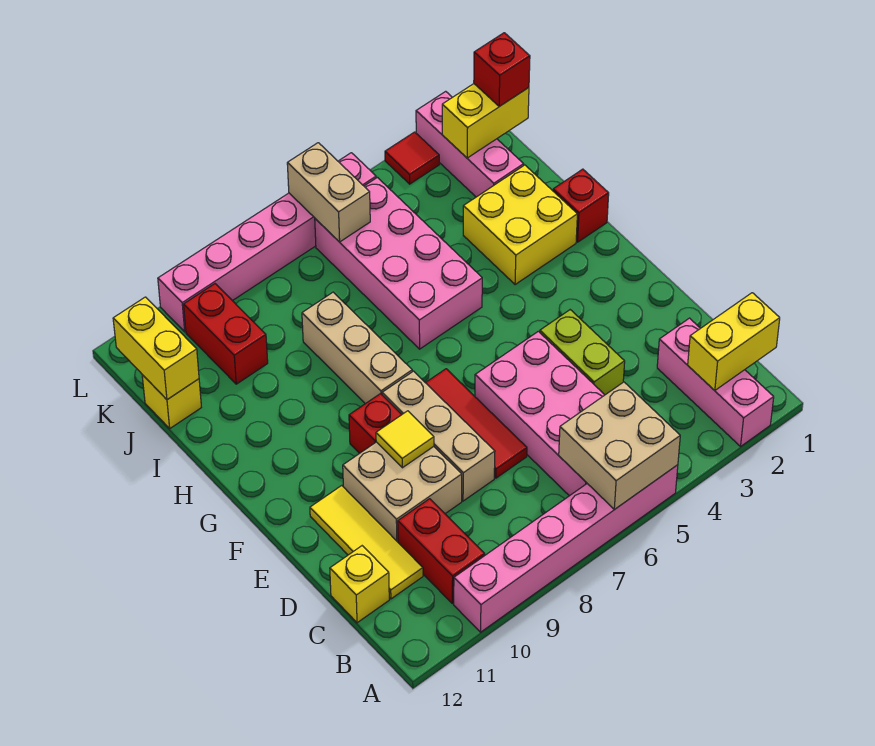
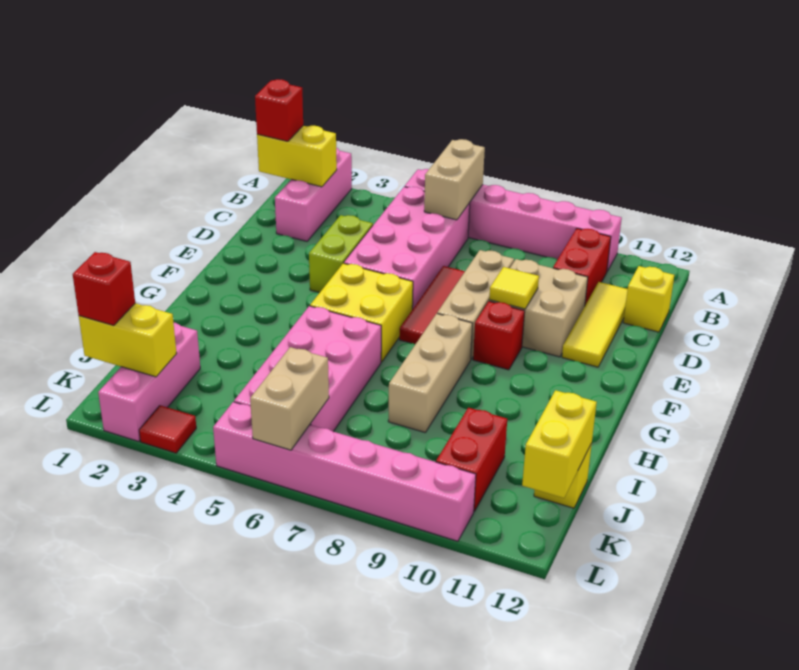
tan brick A5:B6 level 2 -> tan brick A6:B6 level 2
red brick H1 level 1 -> red brick B1 level 3
yellow brick H2:I3 level 1 -> yellow brick F5:G6 level 1

